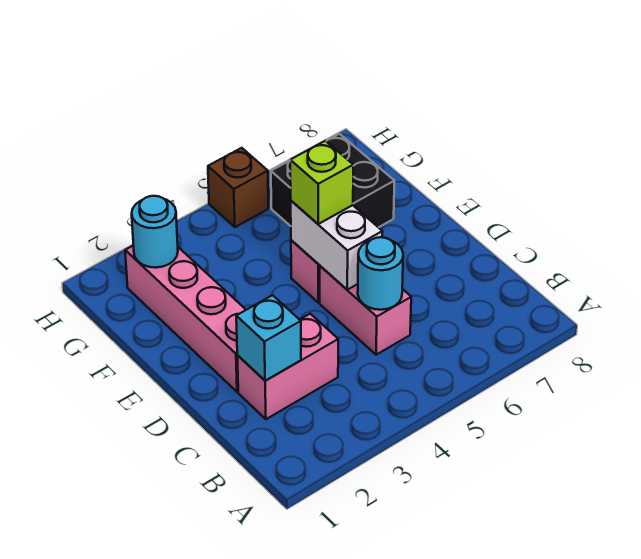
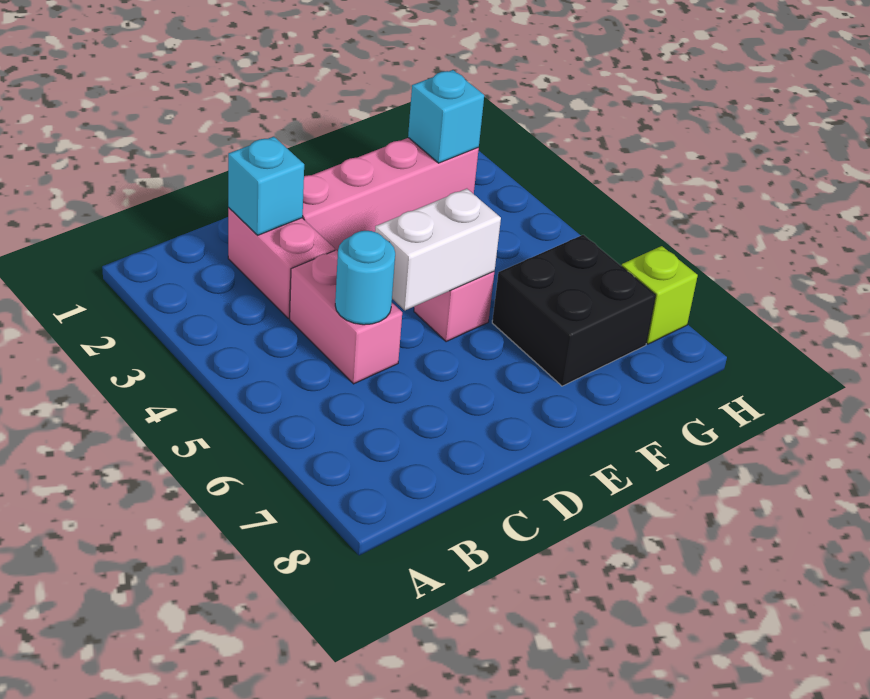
pink brick C5:D5 level 1 -> pink brick C4:C5 level 1
lime brick E5 level 3 -> lime brick H7 level 1
cyan round brick G2 level 2 -> cyan brick G2 level 2
brown brick H5 level 1 -> none

